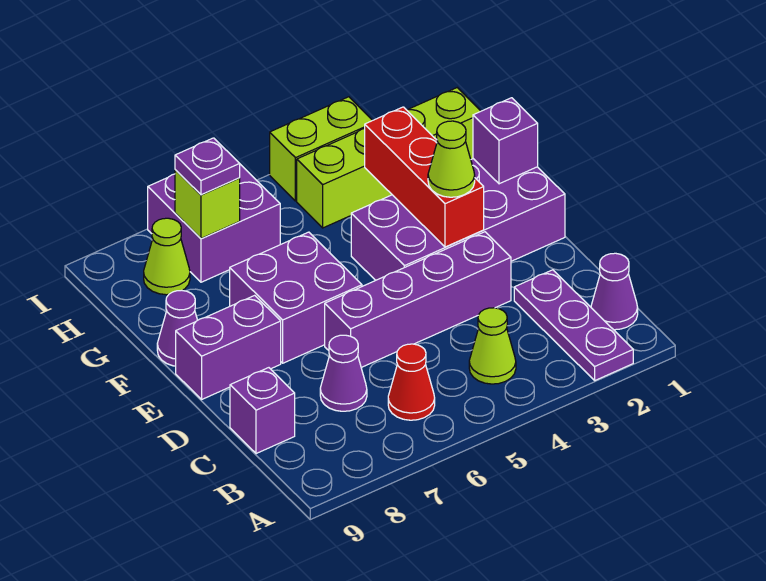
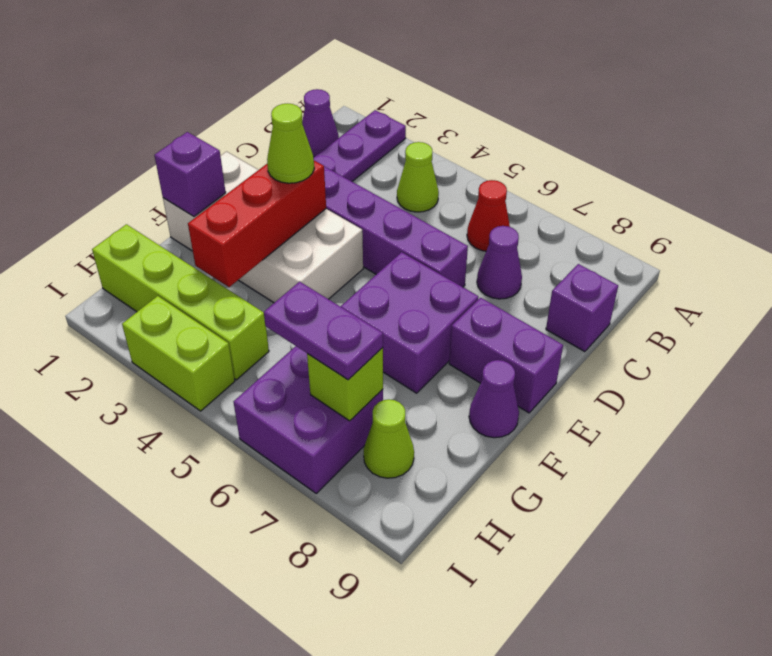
purple brick E1:F4 level 1 -> white brick E1:F4 level 1
purple plate H7 level 3 -> purple plate H6:H7 level 3

